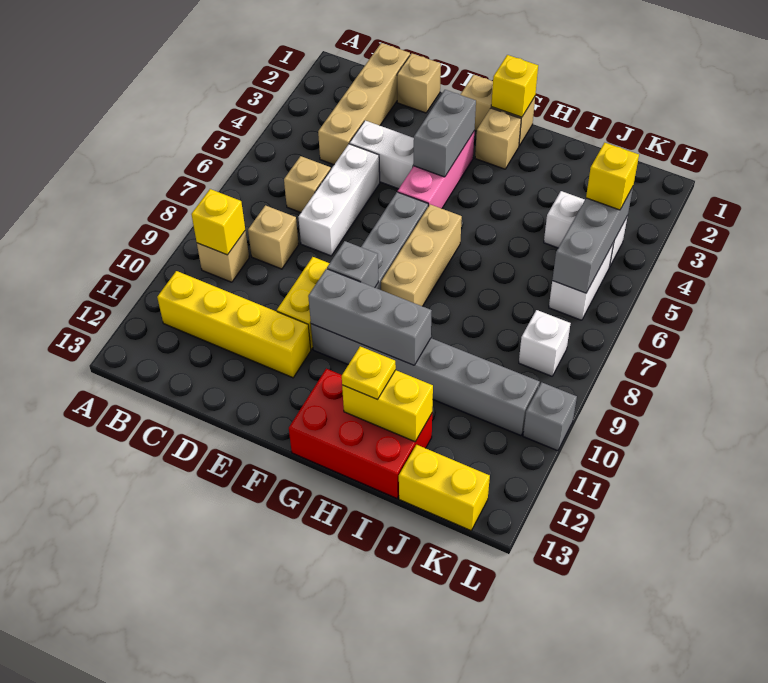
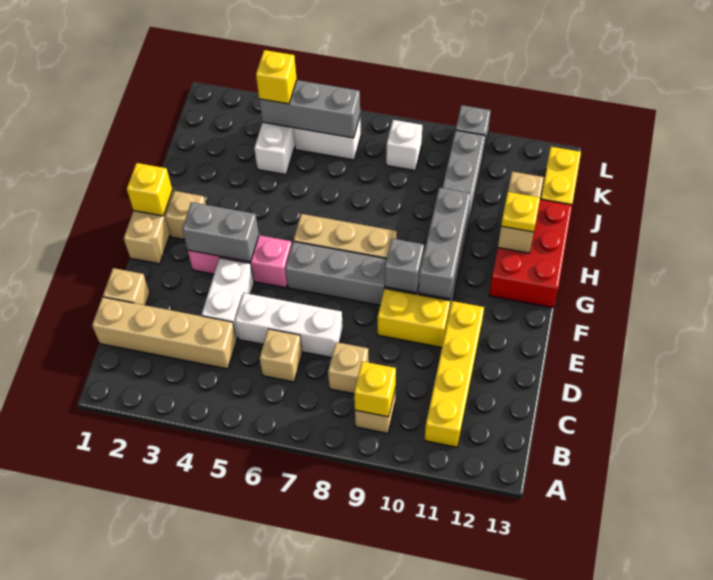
yellow brick H12:I12 level 2 -> tan brick H12:I12 level 2

